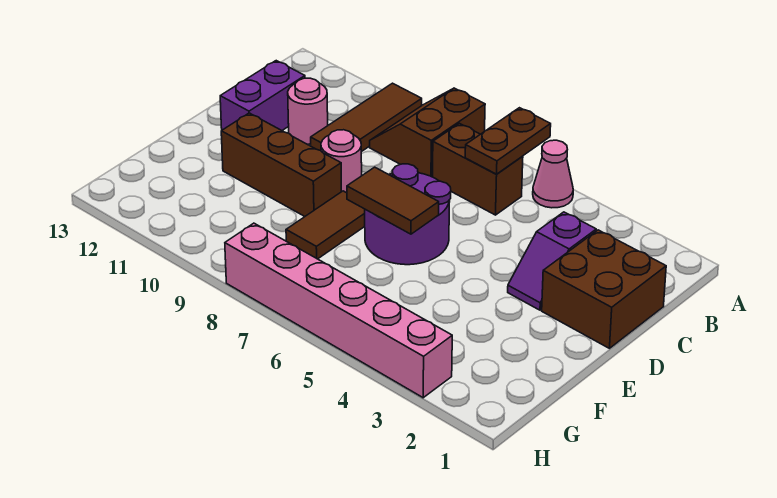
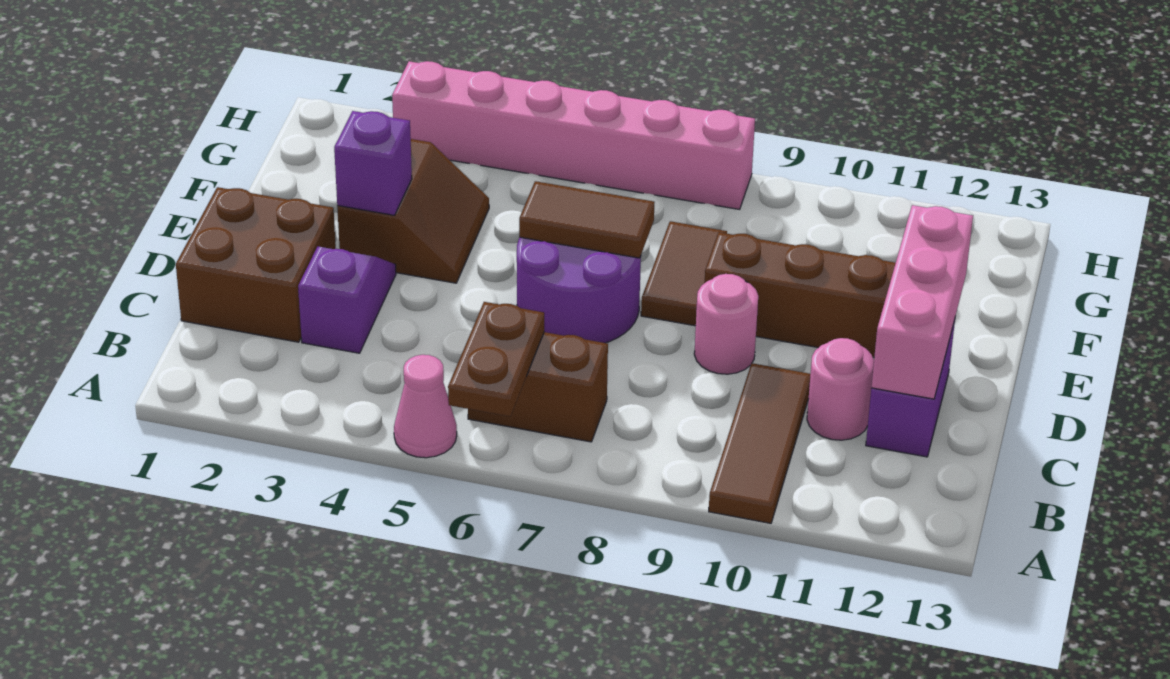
brown slope A8:B9 level 1 top 8 -> brown slope E3:F4 level 1 top 3
none -> pink brick C12:E12 level 2
none -> purple brick E3 level 2

